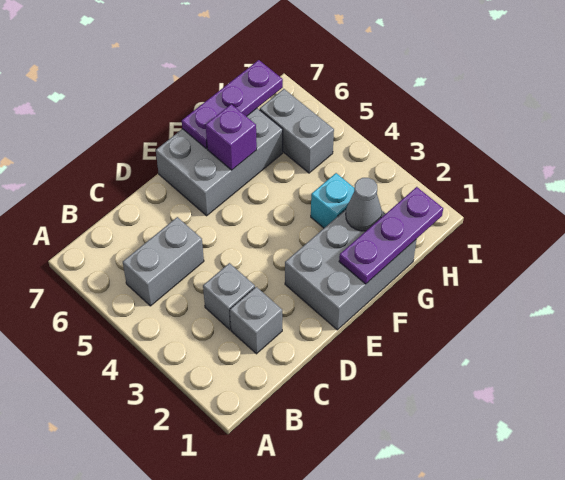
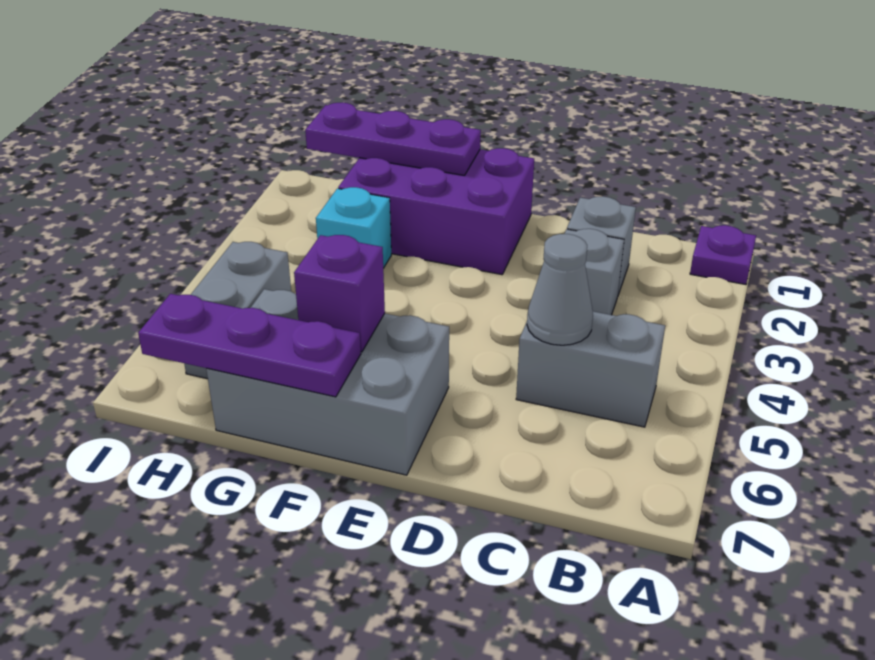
none -> purple plate A1 level 1
grey brick E1:G2 level 1 -> purple brick E1:G2 level 1
grey cone G2 level 2 -> grey cone C5 level 2

